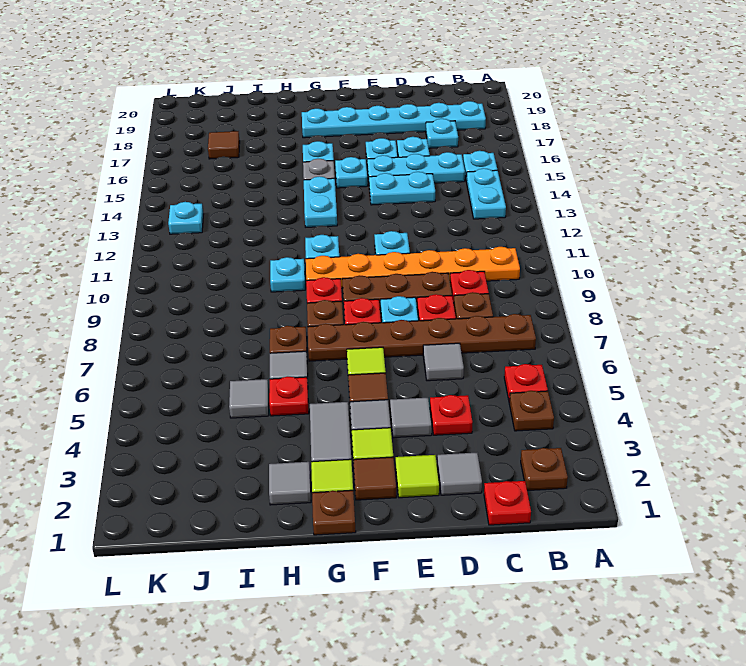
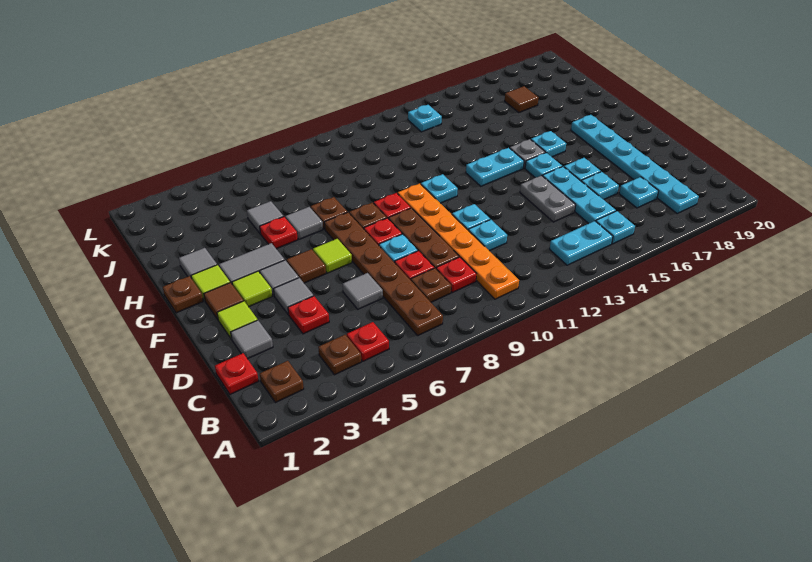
cyan plate D14:E14 level 1 -> grey plate D14:E14 level 1
cyan plate H10 level 1 -> cyan plate D11 level 1

